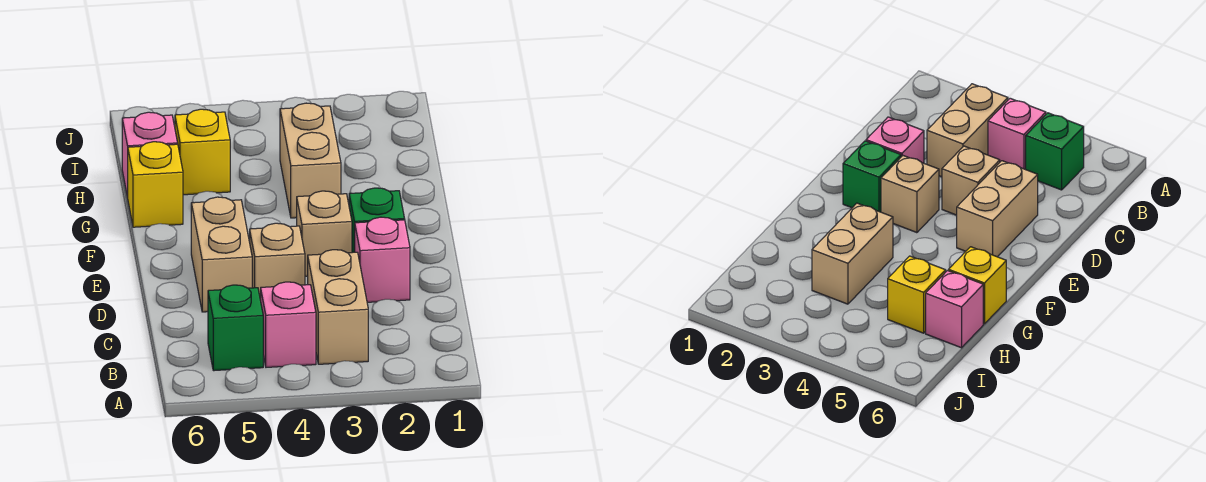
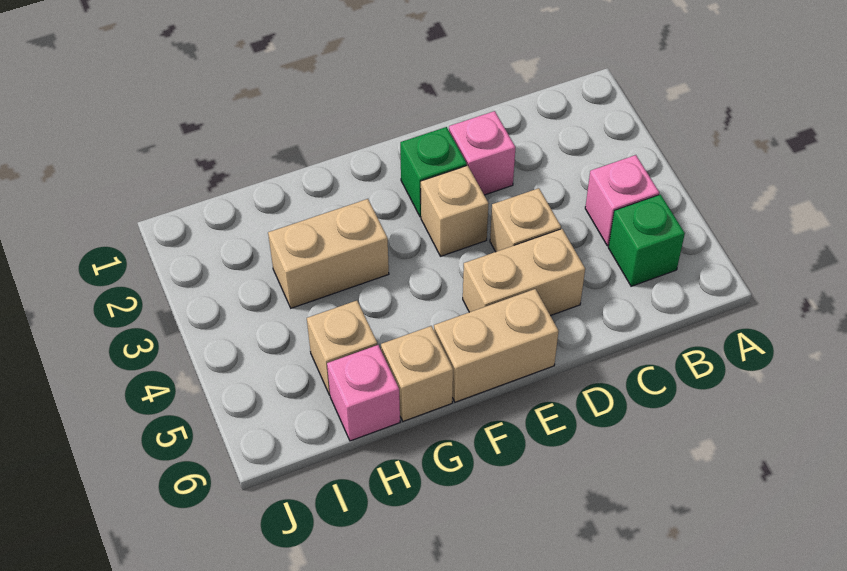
tan brick B3:C3 level 1 -> tan brick E6:F6 level 1
yellow brick G6 level 1 -> tan brick G6 level 1
yellow brick H5 level 1 -> tan brick H5 level 1

